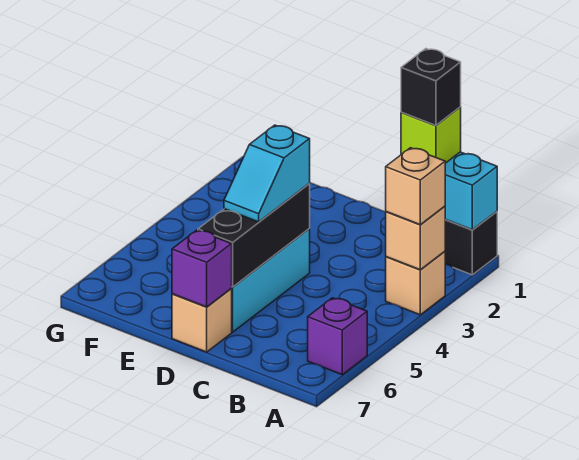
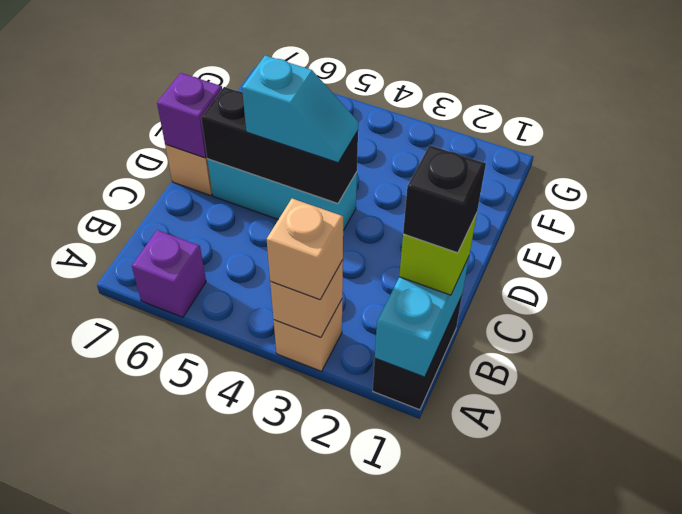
cyan slope D4:D5 level 3 top 4 -> cyan slope D4:D5 level 3 top 5

